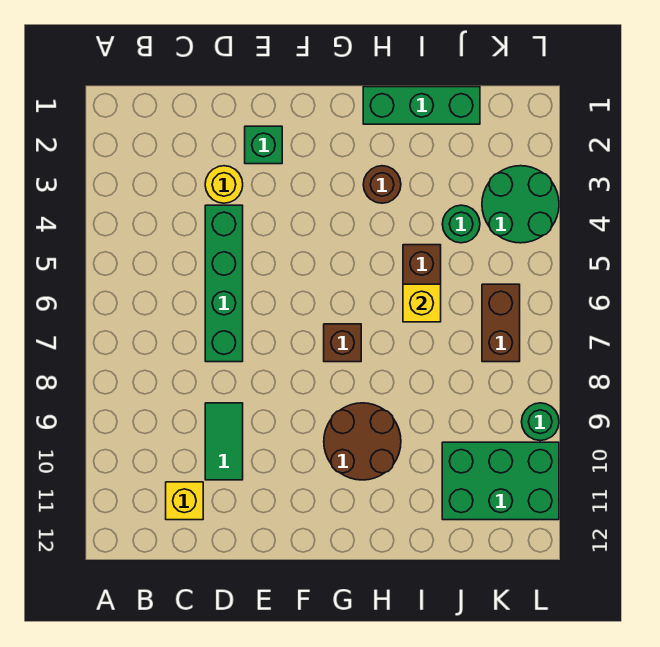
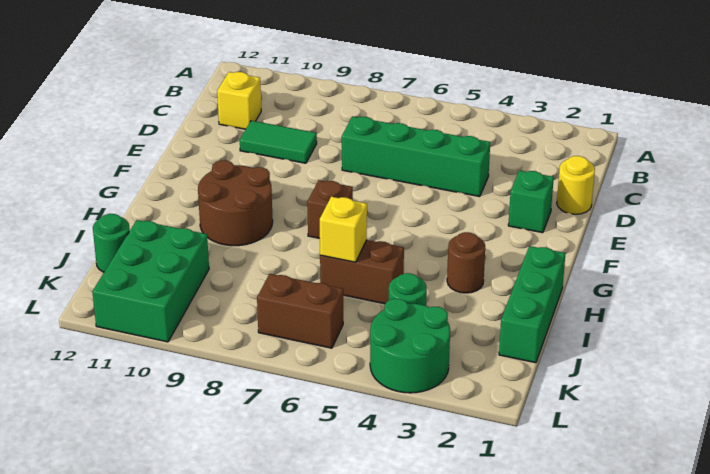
yellow round brick D3 level 1 -> yellow round brick D1 level 1
green round brick L9 level 1 -> green round brick J12 level 1

